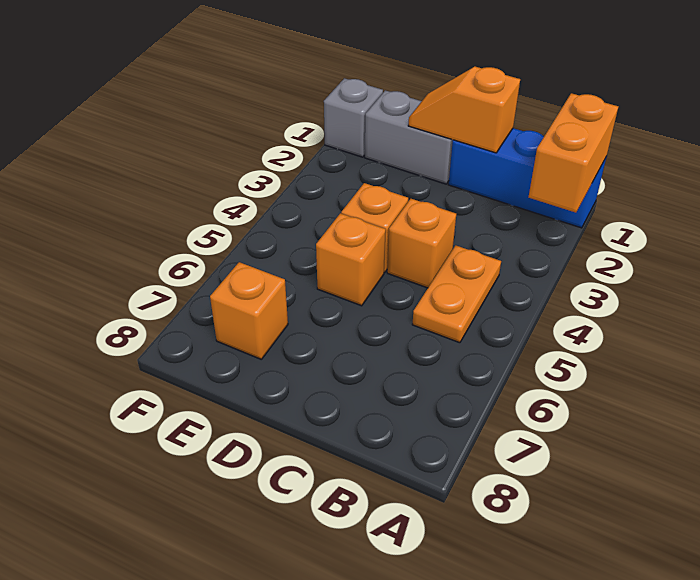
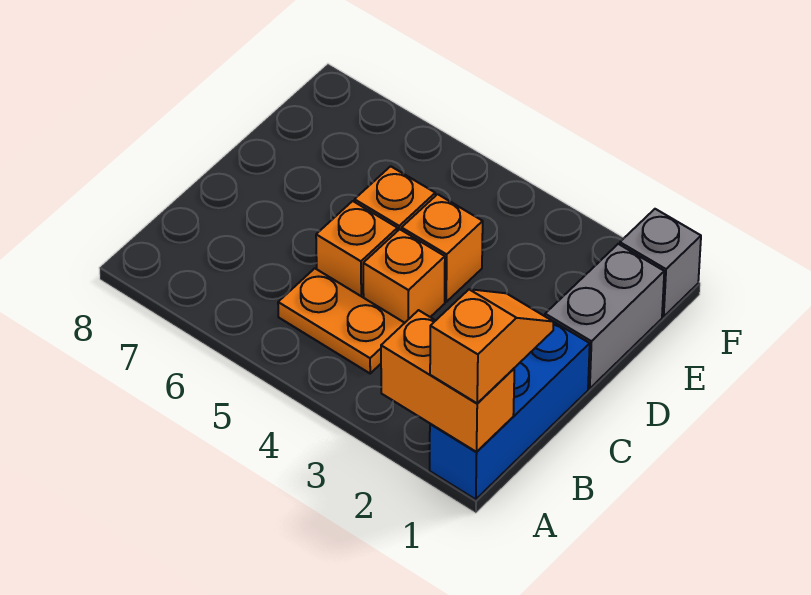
orange slope C1:D1 level 2 top C -> orange slope A1:B1 level 3 top A
orange brick E7 level 1 -> orange brick C5 level 1

